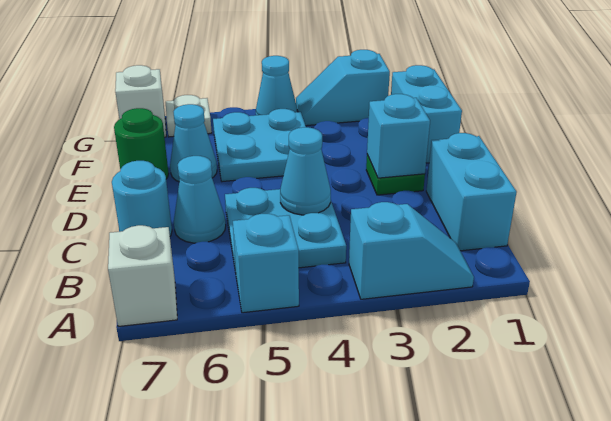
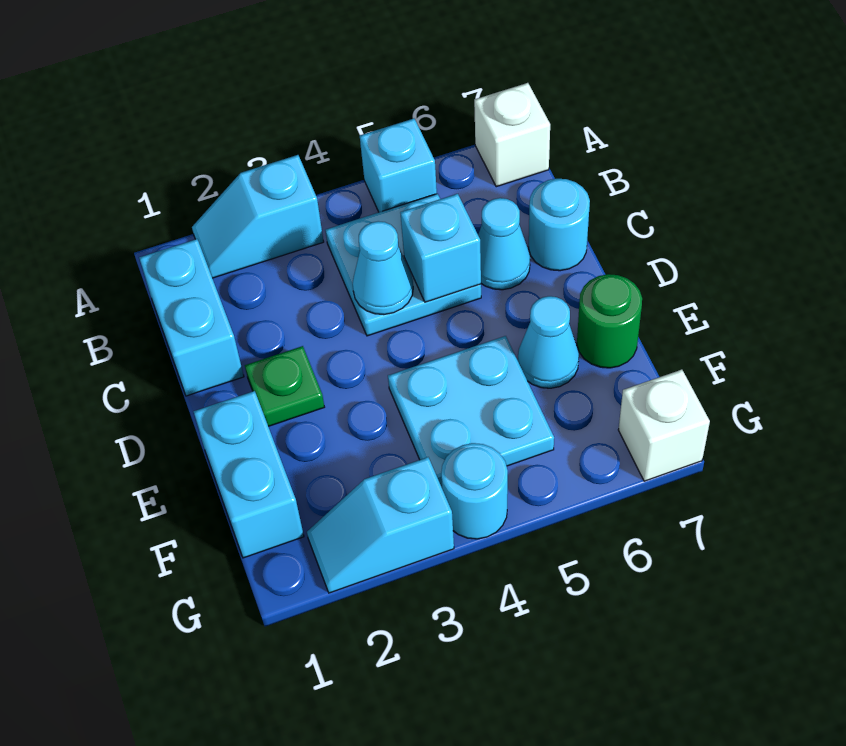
cyan brick D2 level 2 -> cyan brick C5 level 2
cyan slope G2:G3 level 1 top 2 -> cyan slope G2:G3 level 1 top 3
cyan cone G4 level 1 -> cyan round brick G4 level 1
white plate G6 level 1 -> none

